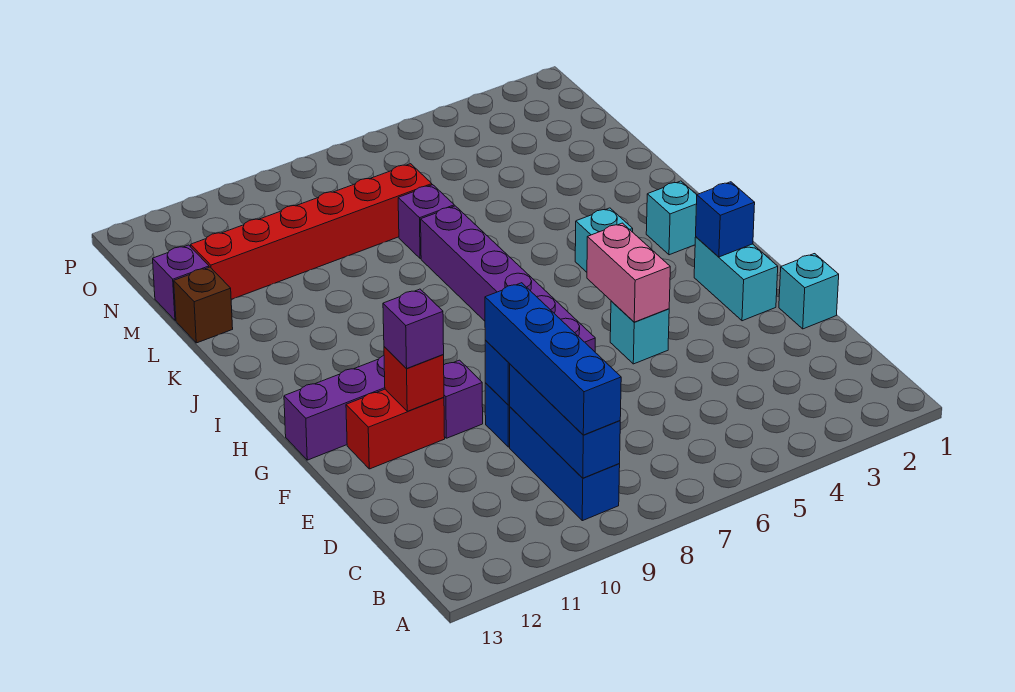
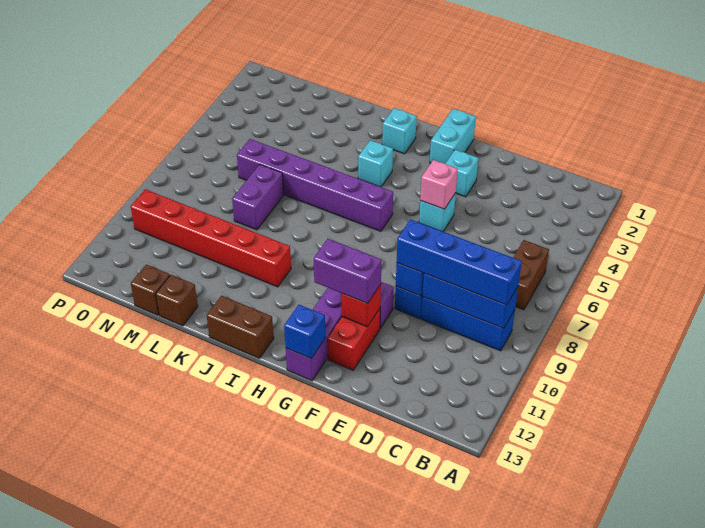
none -> brown brick B6:B7 level 1
cyan brick E1 level 1 -> cyan brick F3 level 1
cyan brick F2:G2 level 1 -> cyan brick G1:G2 level 1
pink brick F5:G5 level 2 -> pink brick F5 level 2
purple brick F7:K7 level 1 -> purple brick H6:M6 level 1
purple brick F11 level 3 -> purple brick F11:G11 level 3
blue brick G2 level 2 -> blue brick G13 level 2
none -> brown brick I13:J13 level 1
purple brick L7 level 1 -> purple brick L7:L8 level 1
red brick M7:M12 level 1 -> red brick J10:O10 level 1
purple brick M13 level 1 -> brown brick M13 level 1

